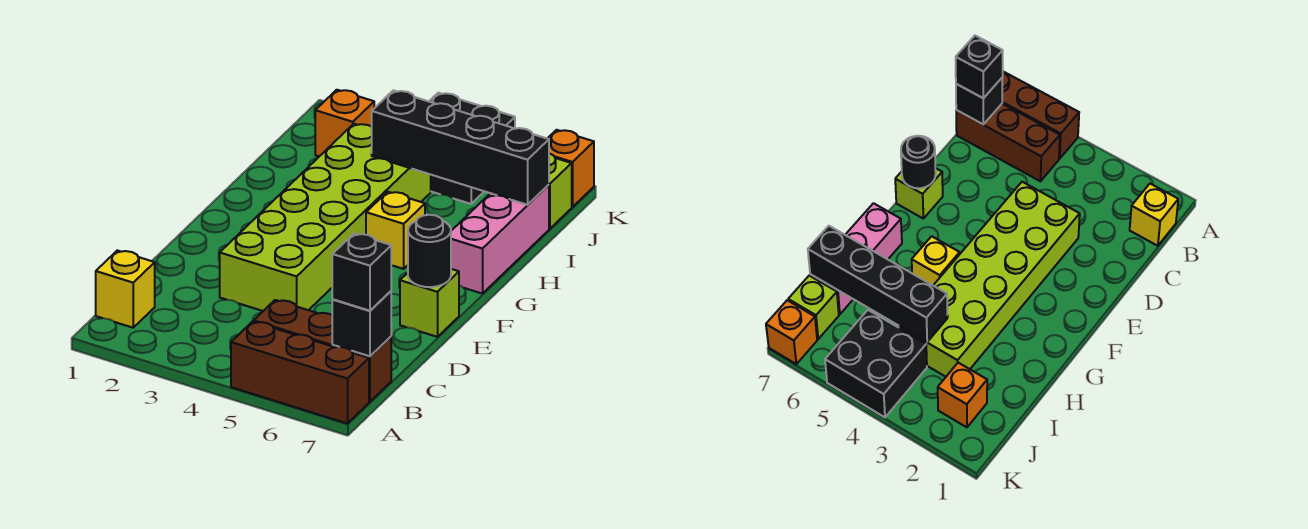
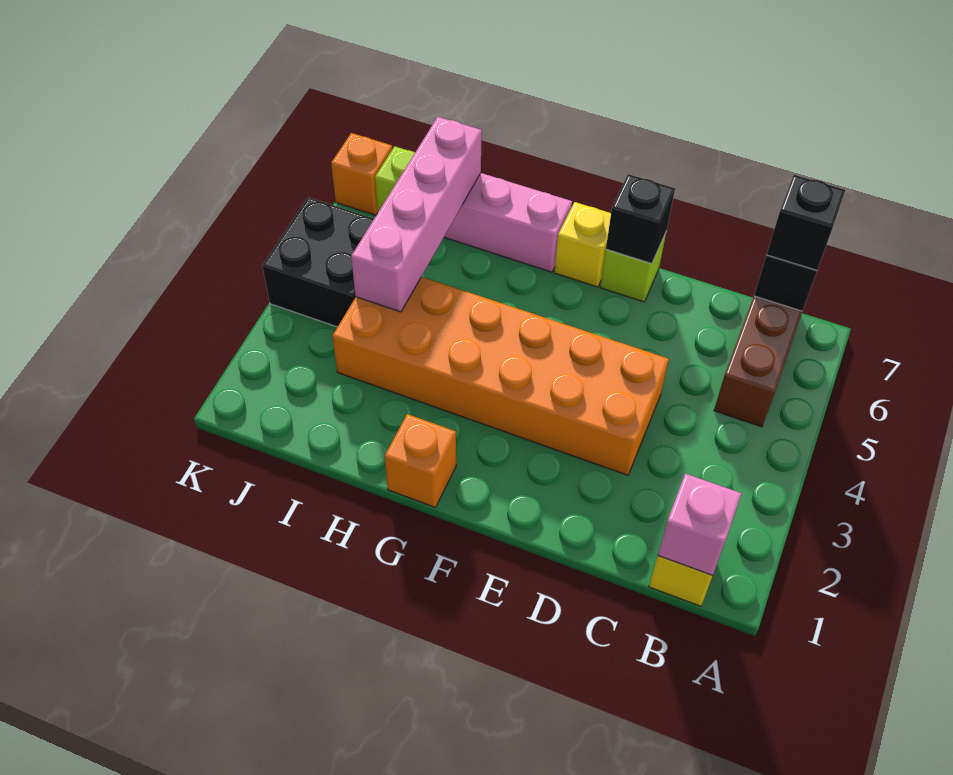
brown brick A5:A7 level 1 -> none
none -> pink brick B1 level 2
lime brick D3:I4 level 1 -> orange brick D3:I4 level 1
black round brick E7 level 2 -> black brick E7 level 2
yellow brick G5 level 1 -> yellow brick F7 level 1
black brick I4:I7 level 2 -> pink brick I4:I7 level 2
orange brick J2 level 1 -> orange brick G1 level 1

